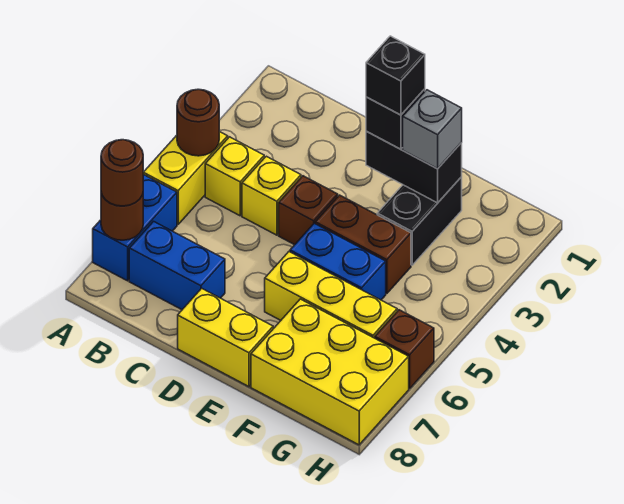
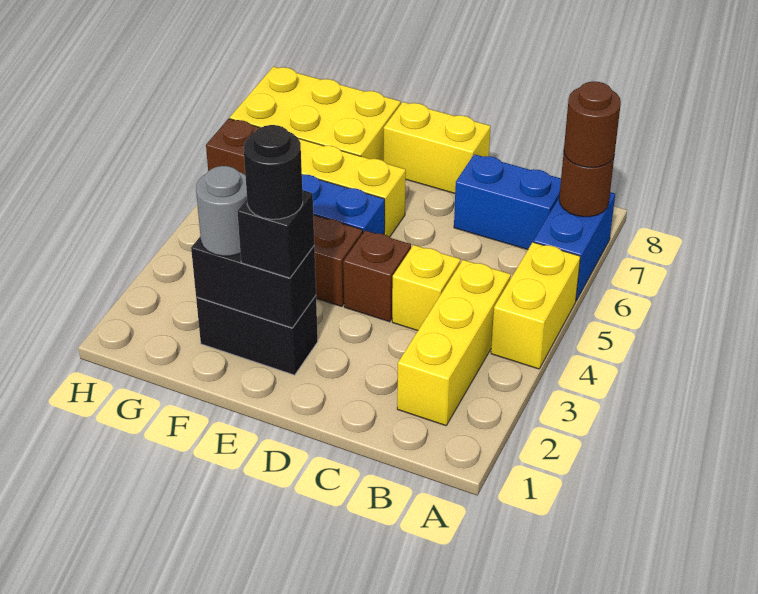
brown round brick A4 level 2 -> none
yellow brick B4 level 1 -> yellow brick B2:B4 level 1
black brick E2 level 4 -> black round brick E2 level 4
black brick F2:F3 level 1 -> black brick E2:F2 level 1
grey brick F2 level 3 -> grey round brick F2 level 3

